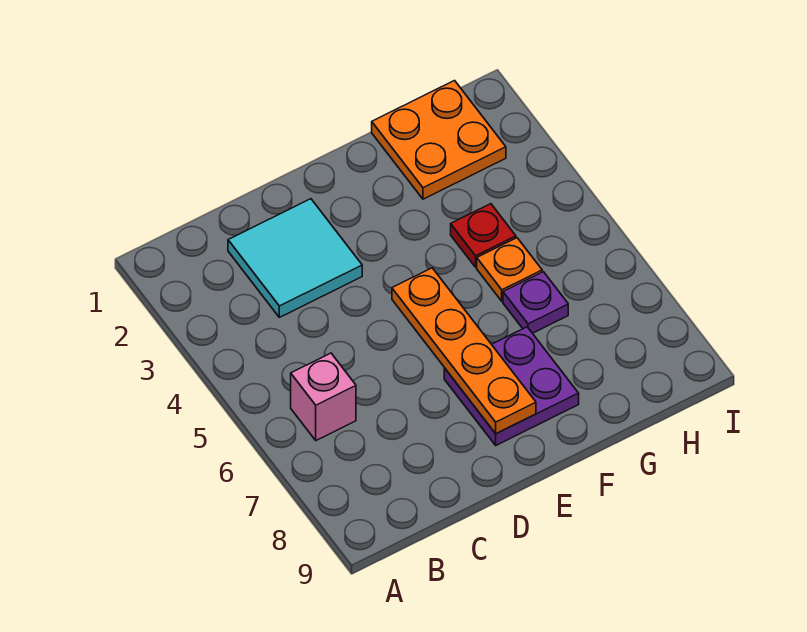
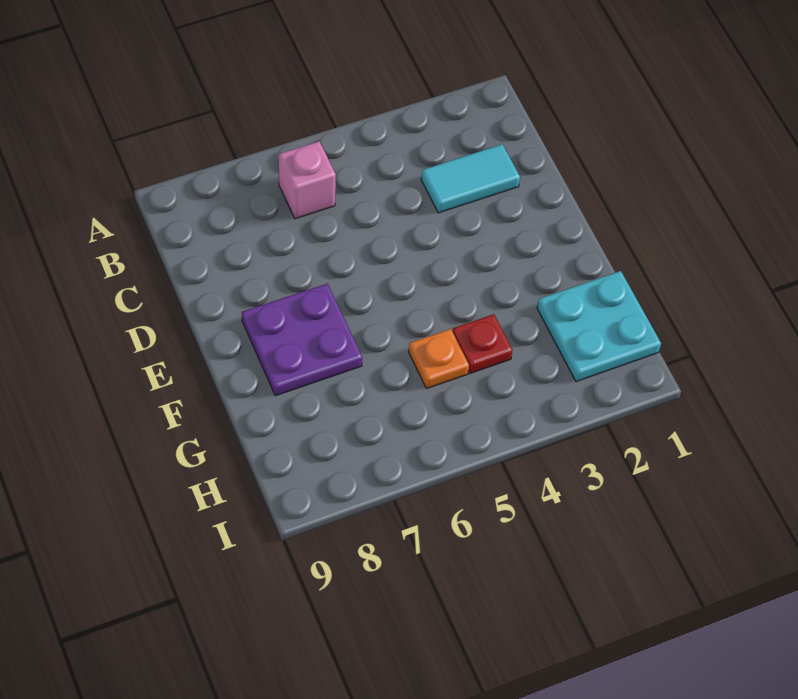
cyan tile C2:D3 level 1 -> cyan tile C2:C3 level 1
orange plate E5:E8 level 2 -> none
orange plate G1:H2 level 1 -> cyan plate G1:H2 level 1
purple plate G6 level 1 -> none

